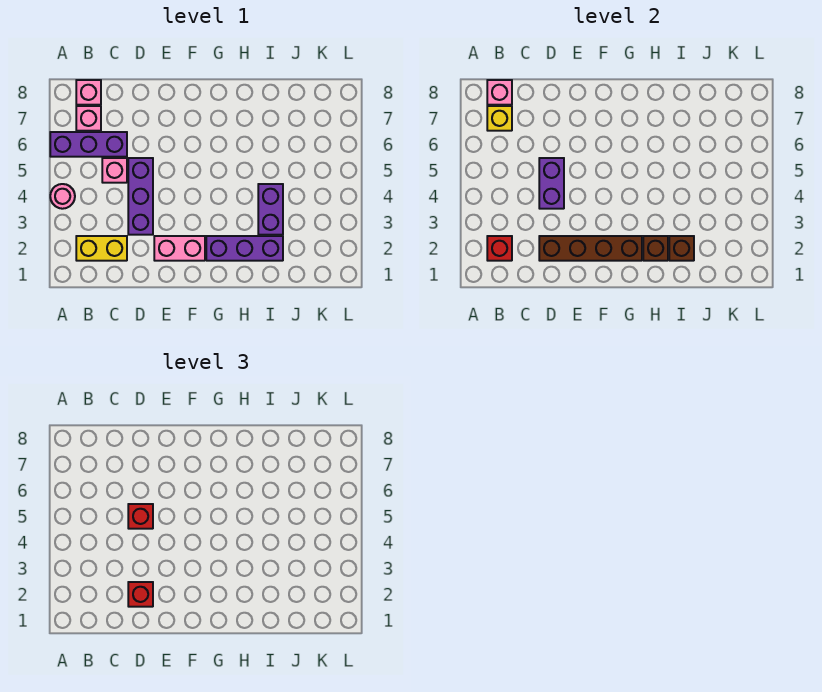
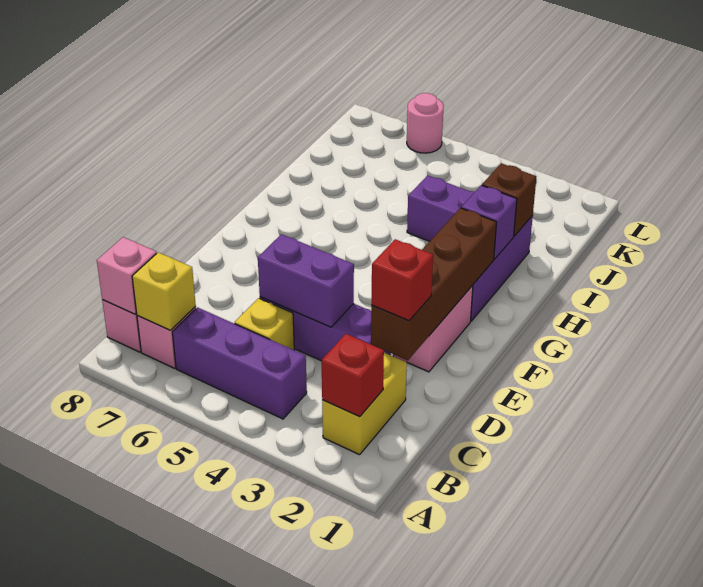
pink round brick A4 level 1 -> pink round brick L6 level 1
purple brick A6:C6 level 1 -> purple brick B4:B6 level 1
pink brick C5 level 1 -> yellow brick C5 level 1
red brick D5 level 3 -> none
brown brick H2 level 2 -> purple brick H2 level 2

